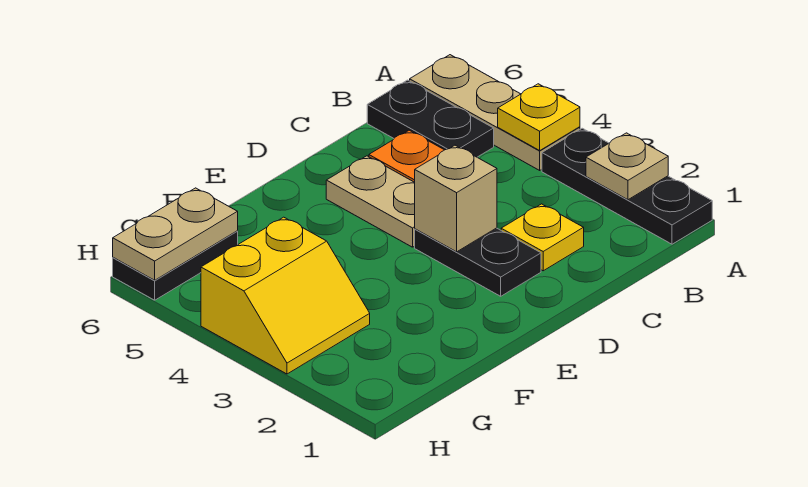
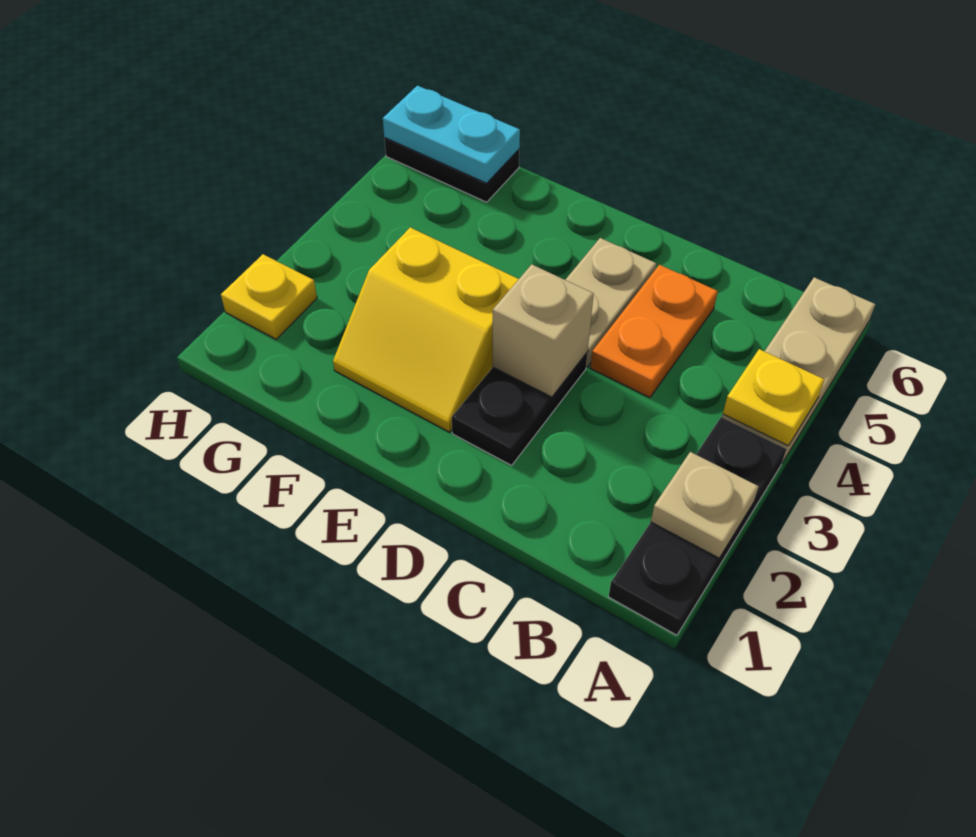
black plate B5:B6 level 1 -> none
yellow plate C2 level 1 -> yellow plate H2 level 1
yellow slope G3:H4 level 1 top 4 -> yellow slope E2:F3 level 1 top 3
tan plate G6:H6 level 2 -> cyan plate G6:H6 level 2

